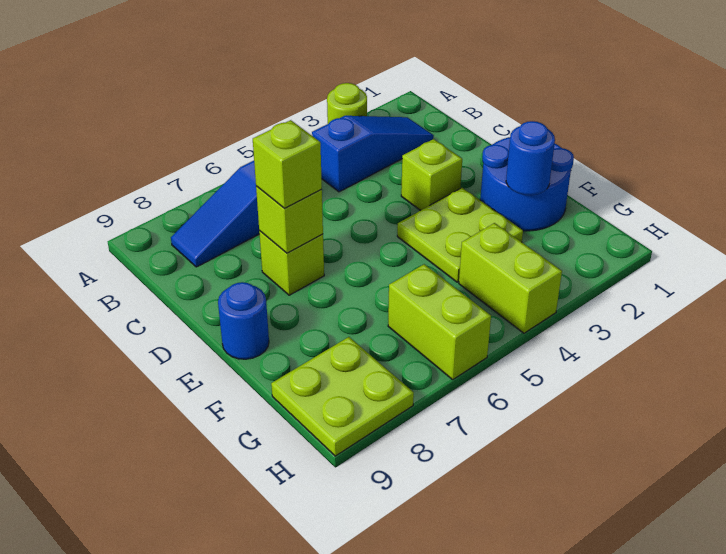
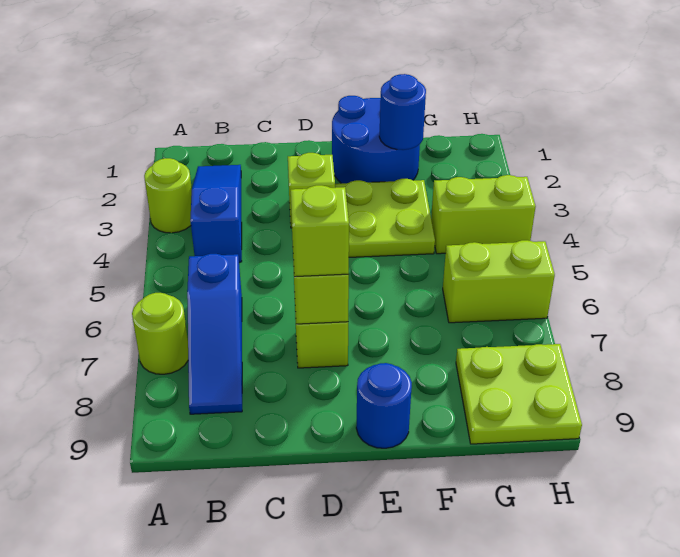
none -> lime round brick A7 level 1

